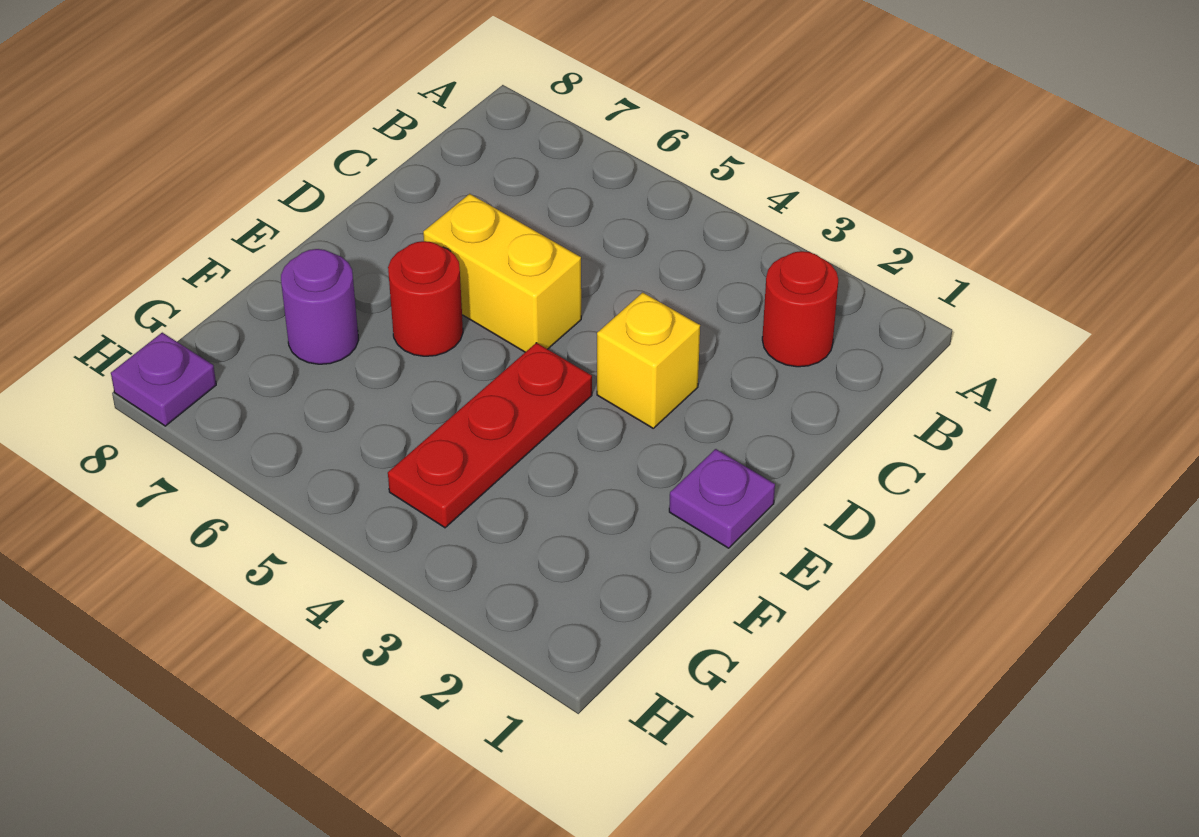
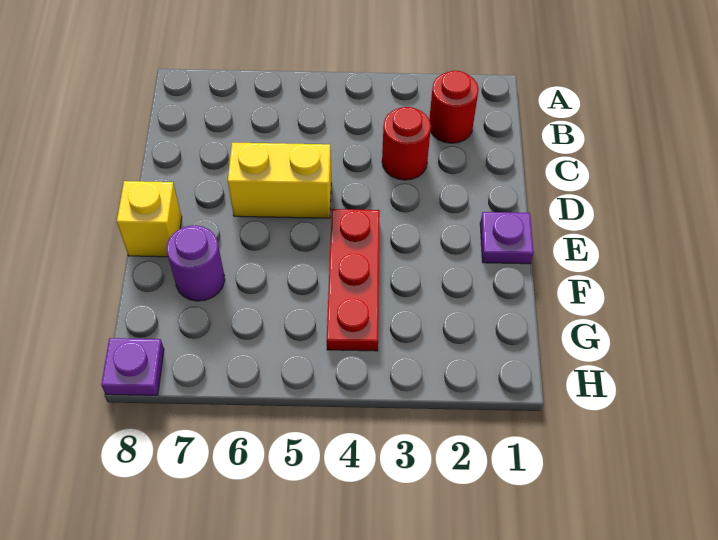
yellow brick D3 level 1 -> yellow brick E8 level 1
red round brick E6 level 1 -> red round brick C3 level 1

